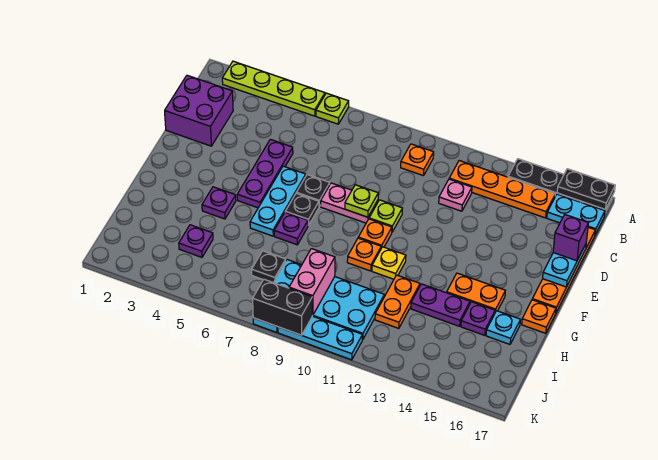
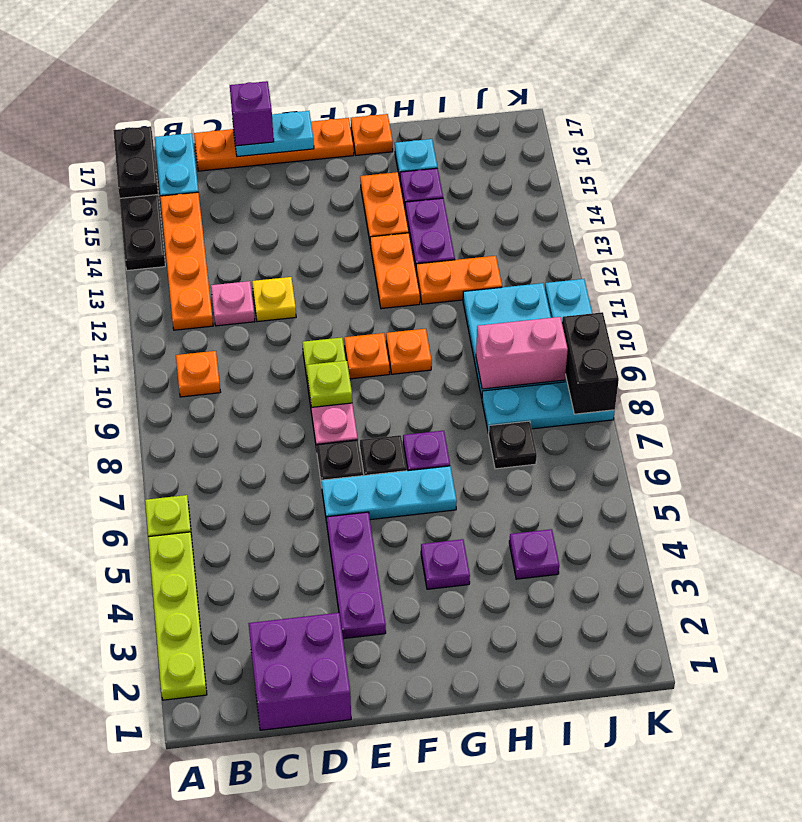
purple plate D5:F5 level 1 -> purple plate E3:E5 level 1
yellow plate G11 level 1 -> yellow plate D12 level 1
none -> orange plate G12:G13 level 1

